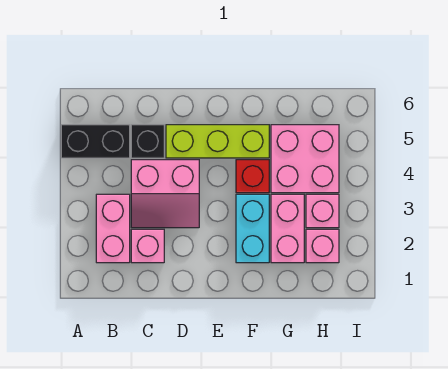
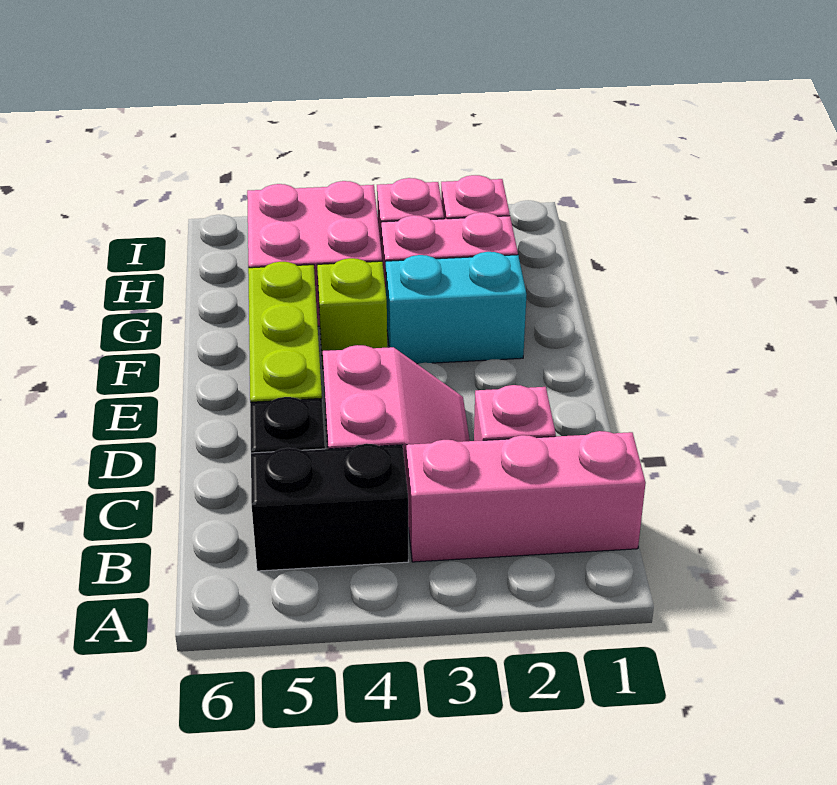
black brick A5:B5 level 1 -> black brick B4:B5 level 1
pink brick B2:B3 level 1 -> pink brick B1:B3 level 1
red brick F4 level 1 -> lime brick F4 level 1

